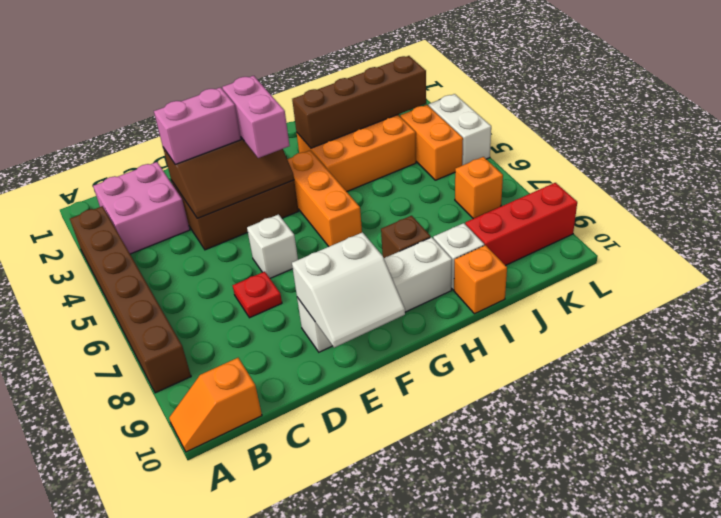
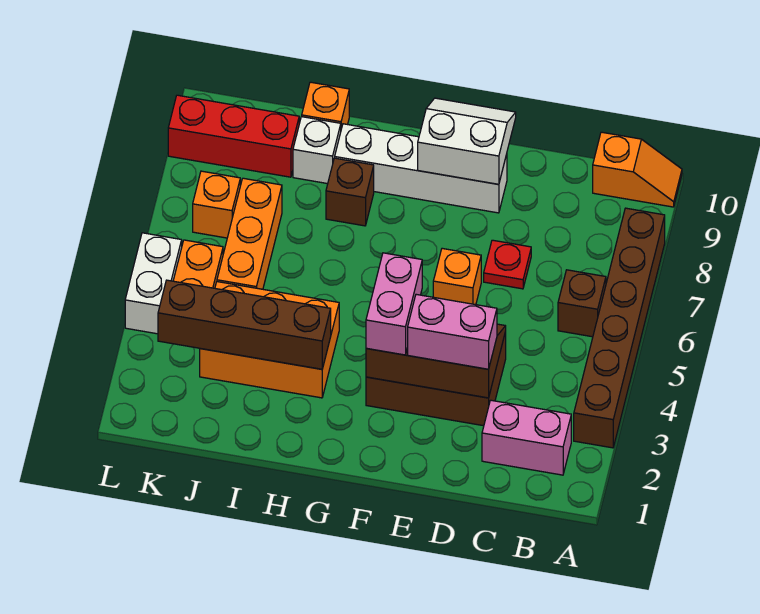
pink brick B2:C3 level 1 -> pink brick B2:C2 level 1
none -> brown brick B6 level 1
white brick E6 level 1 -> orange brick E6 level 1
orange brick G4:G6 level 1 -> orange brick J5:J7 level 1

